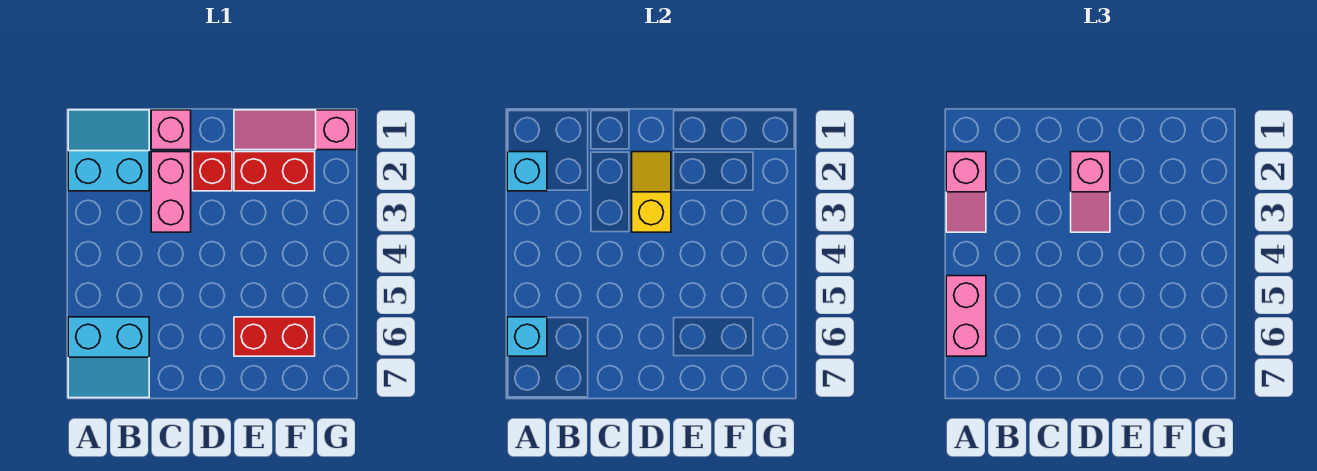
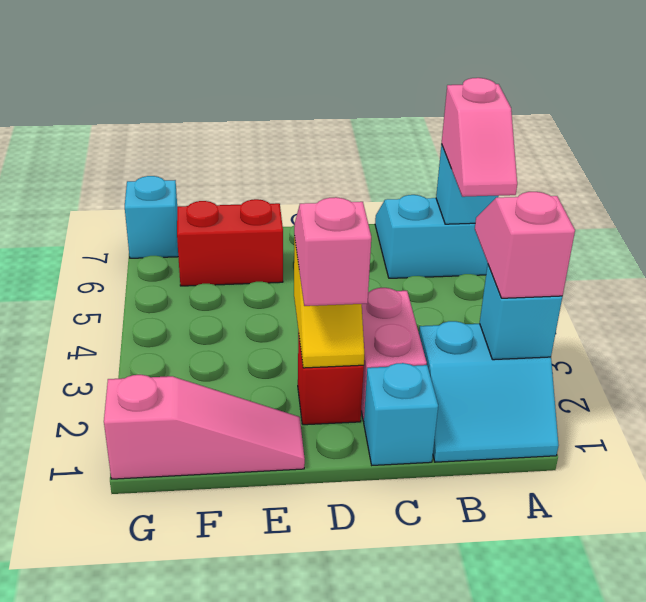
pink brick A5:A6 level 3 -> pink slope A5:A6 level 3 top 6
pink brick C1 level 1 -> cyan brick C1 level 1
red brick E2:F2 level 1 -> none
none -> cyan brick G7 level 1

